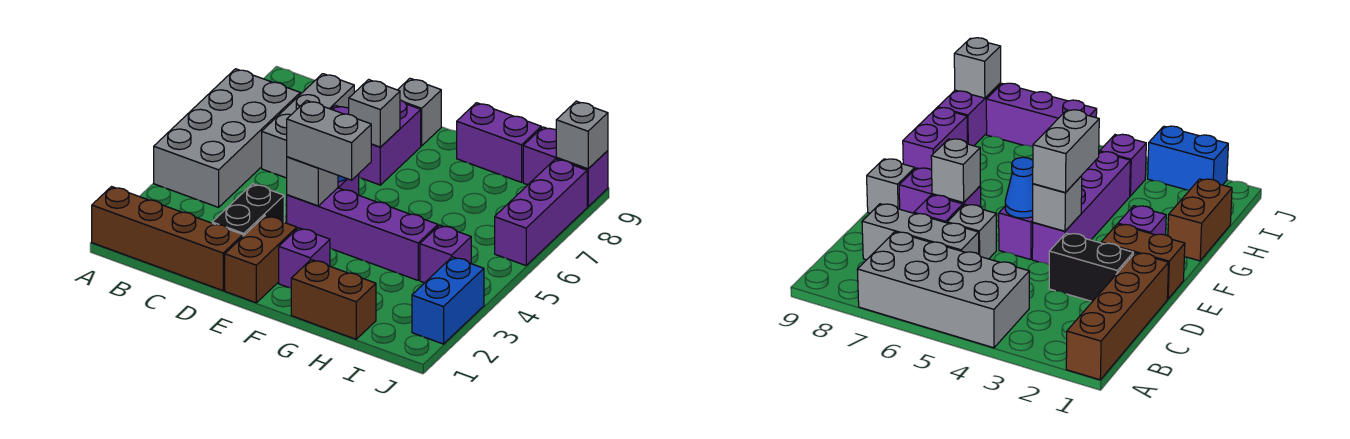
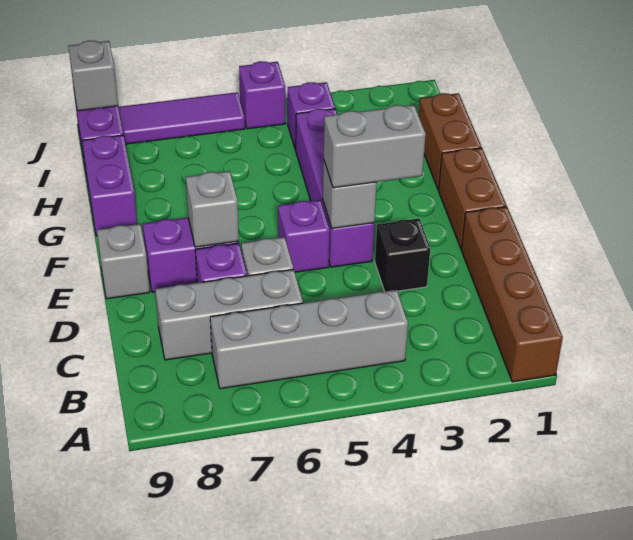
grey brick A4:B7 level 1 -> grey brick B4:B7 level 1
black brick D2:D3 level 1 -> black brick D3 level 1
brown brick E1:E2 level 1 -> brown brick E1:F1 level 1
grey brick E4:F4 level 3 -> grey brick E3:E4 level 3
blue cone E5 level 2 -> none
purple brick F2 level 1 -> purple brick J5 level 1
blue brick J2:J3 level 1 -> none
purple brick J6:J8 level 1 -> purple tile J6:J8 level 1

